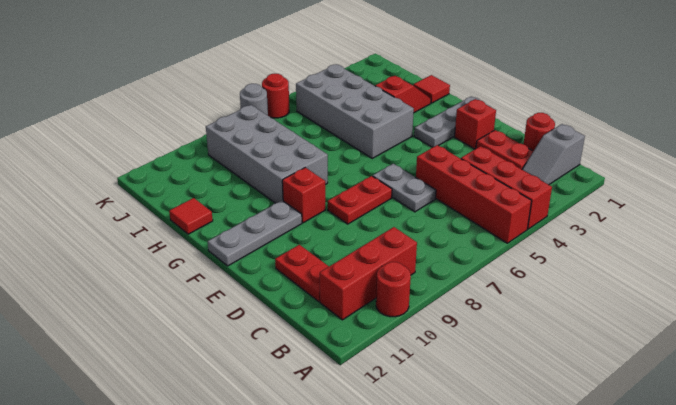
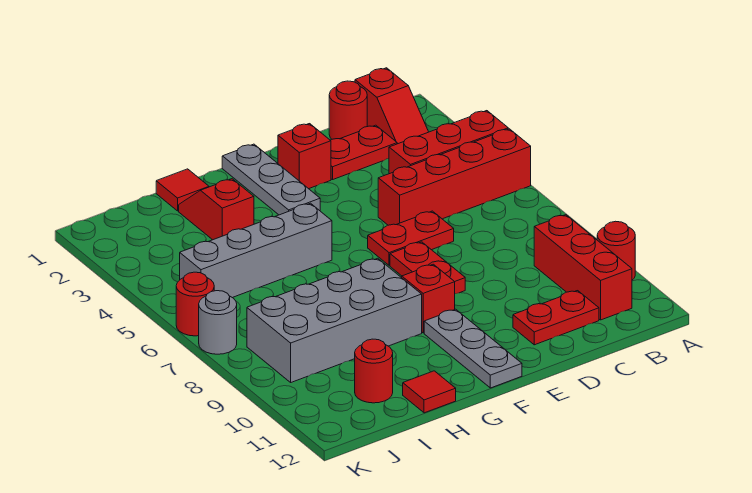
grey slope B1:B2 level 1 top 1 -> red slope B1:B2 level 1 top 1
grey plate D6:E6 level 1 -> red plate D6:E6 level 1
grey brick G4:J5 level 1 -> grey brick G5:J5 level 1
none -> red round brick I11 level 1

